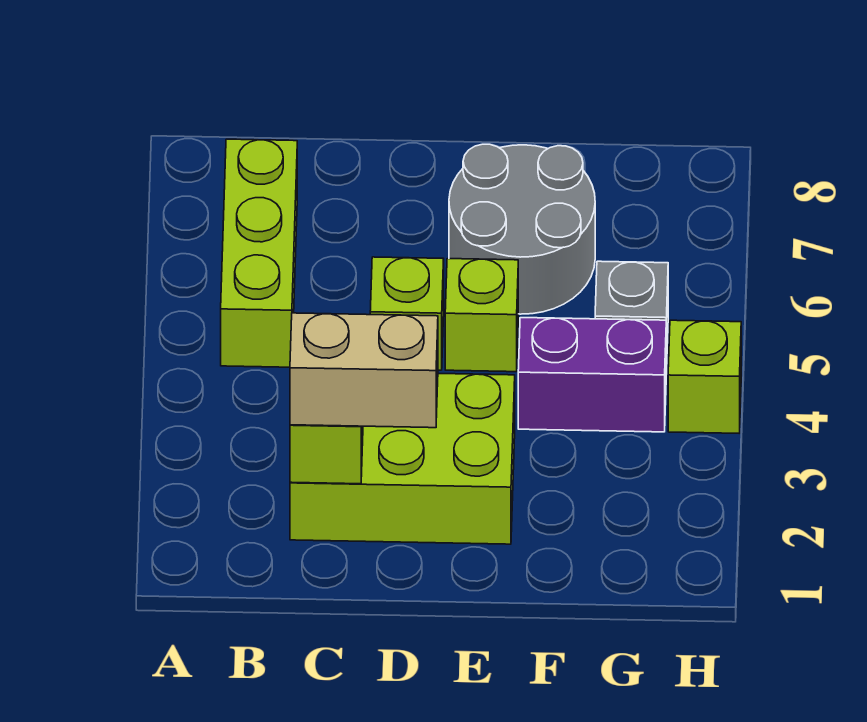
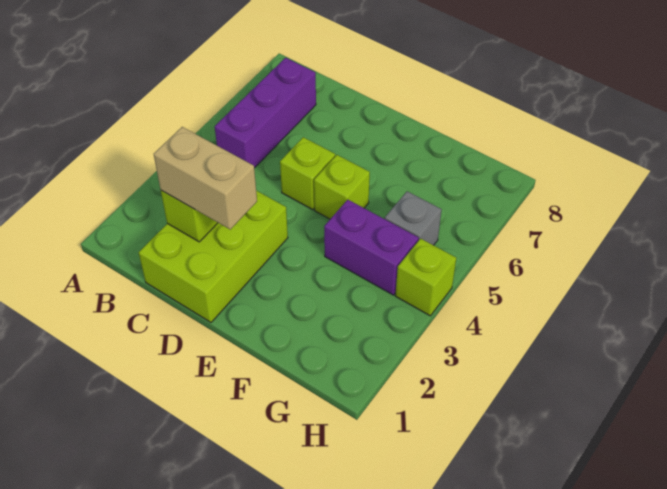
lime brick B5:B7 level 1 -> purple brick B5:B7 level 1
lime brick C2:E3 level 1 -> lime brick C1:D3 level 1
grey round brick E6:F7 level 1 -> none

